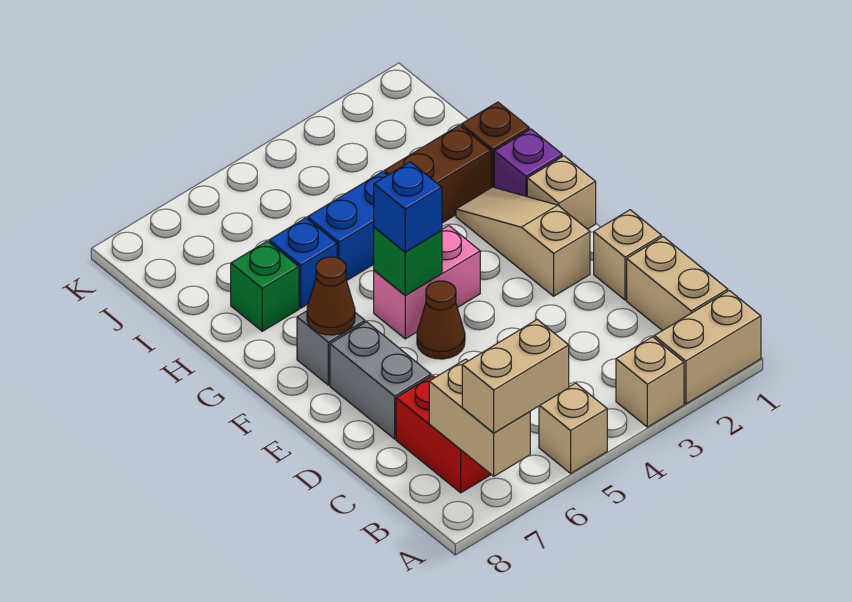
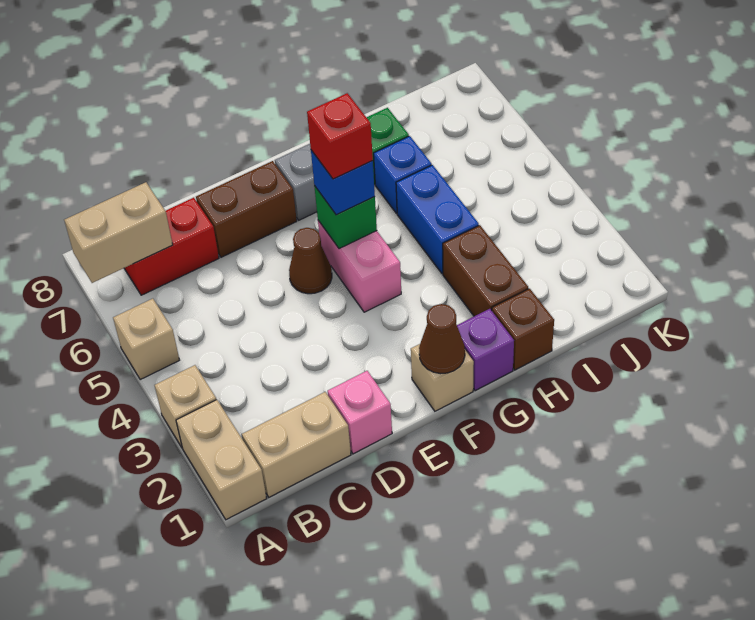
tan brick A6:A7 level 3 -> none
tan brick D1 level 1 -> pink brick D1 level 1
grey brick D7:E7 level 1 -> brown brick D7:E7 level 1
tan slope E2:G2 level 1 top E -> none
none -> red brick F5 level 4
brown cone F7 level 2 -> brown cone F1 level 2

